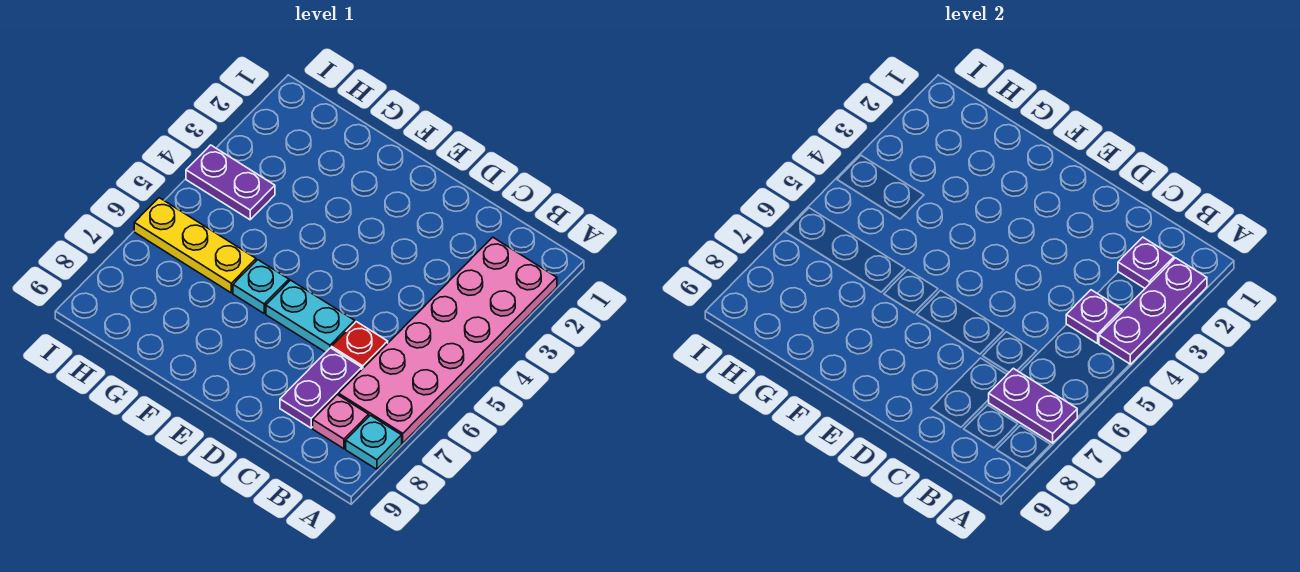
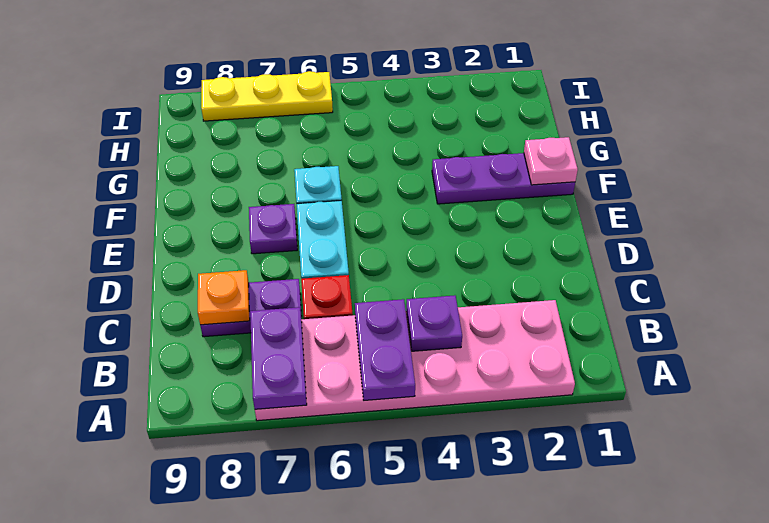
purple plate A2:A4 level 2 -> purple plate F1:F3 level 1
cyan plate A8 level 1 -> none
purple plate B2 level 2 -> purple plate E7 level 1
pink plate B8 level 1 -> pink plate F1 level 2
none -> orange plate C8 level 2
yellow plate G6:I6 level 1 -> yellow plate I6:I8 level 1
purple plate H4:I4 level 1 -> purple plate A5:B5 level 2

